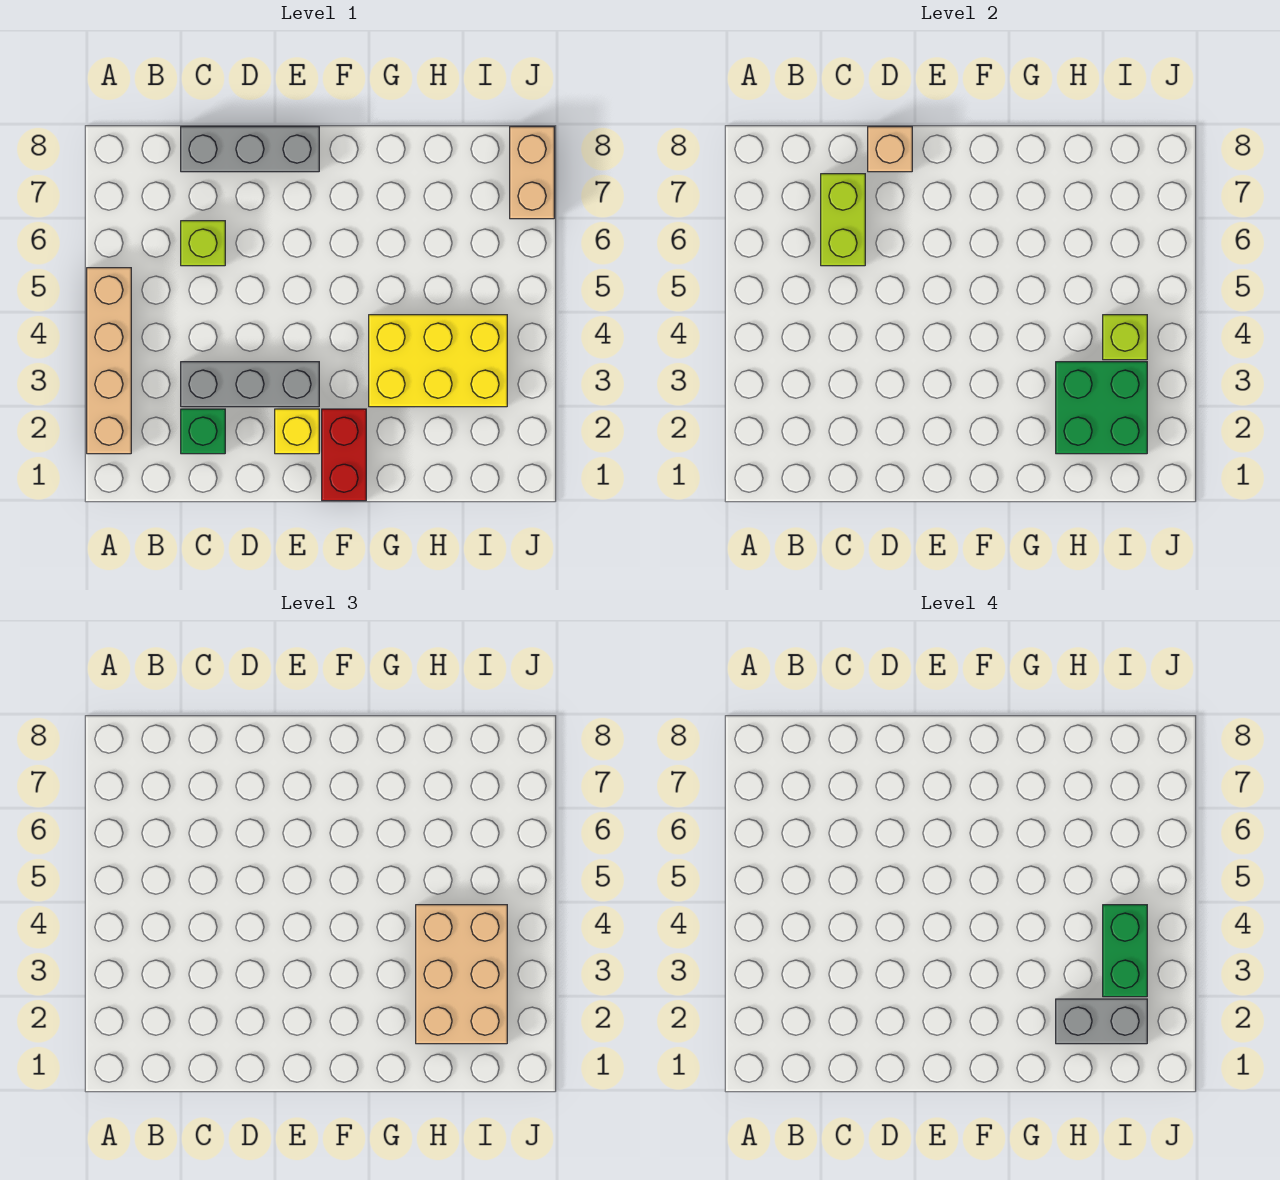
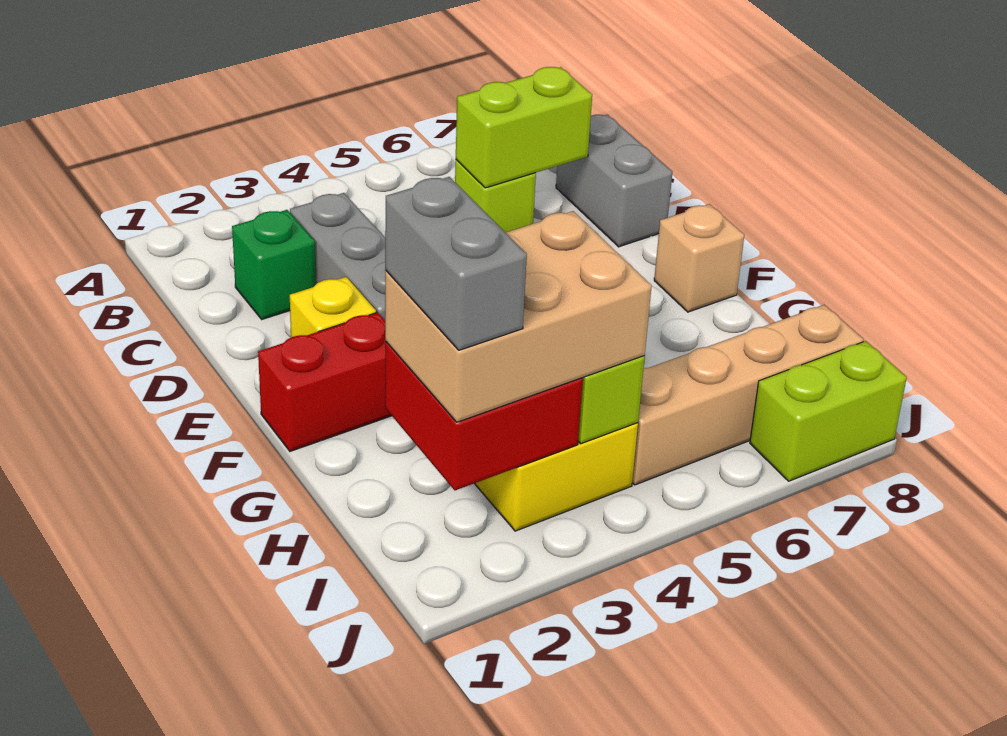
tan brick A2:A5 level 1 -> tan brick I5:I8 level 1
grey brick C8:E8 level 1 -> grey brick C8:D8 level 1
tan brick D8 level 2 -> tan brick F8 level 1
green brick H2:I3 level 2 -> red brick H2:I3 level 2
green brick I3:I4 level 4 -> none
tan brick J7:J8 level 1 -> lime brick J7:J8 level 1

